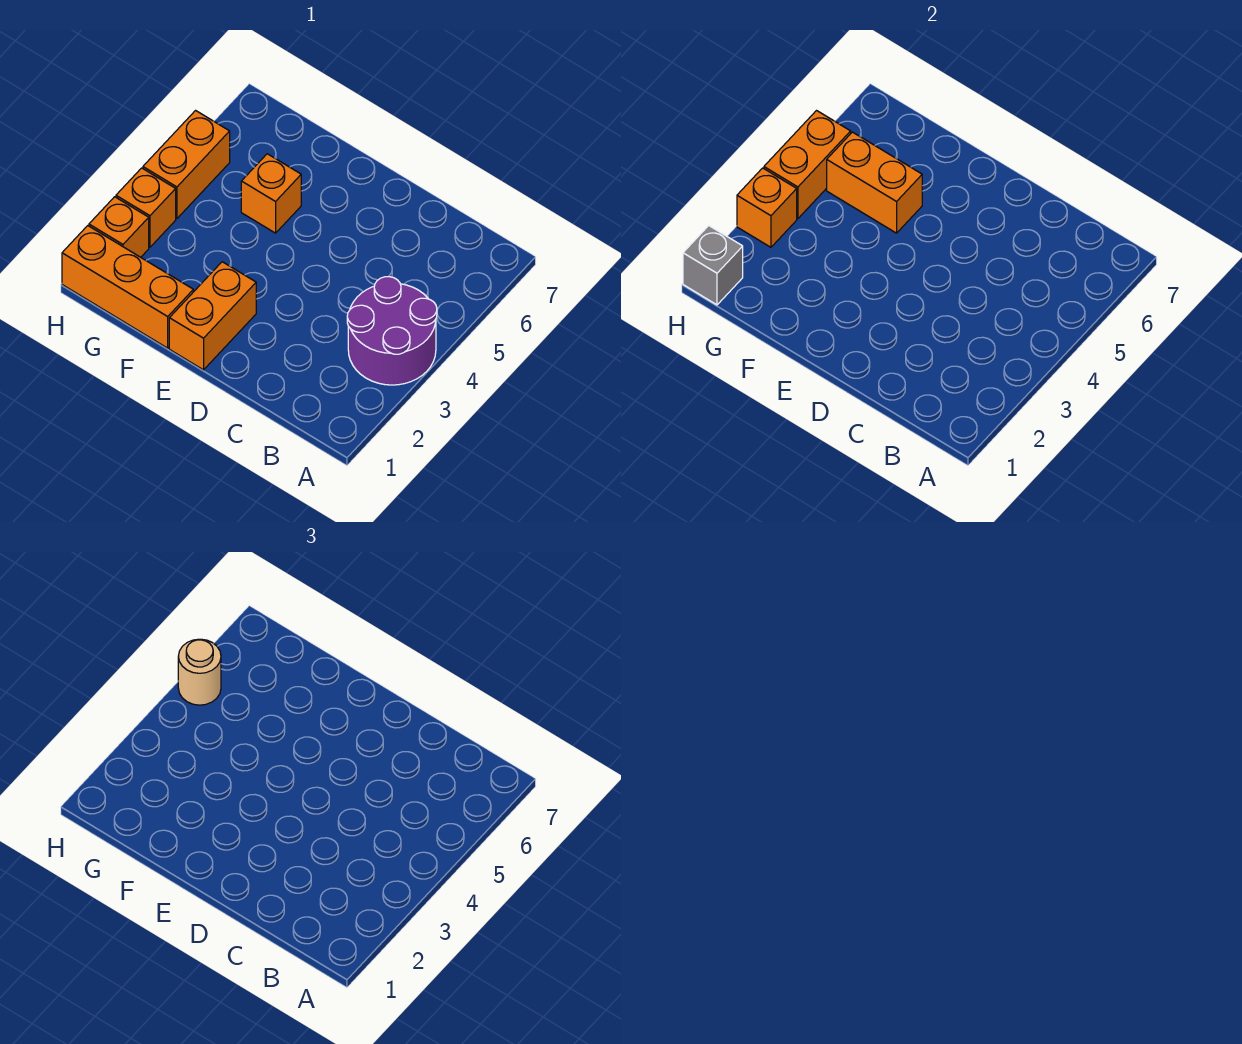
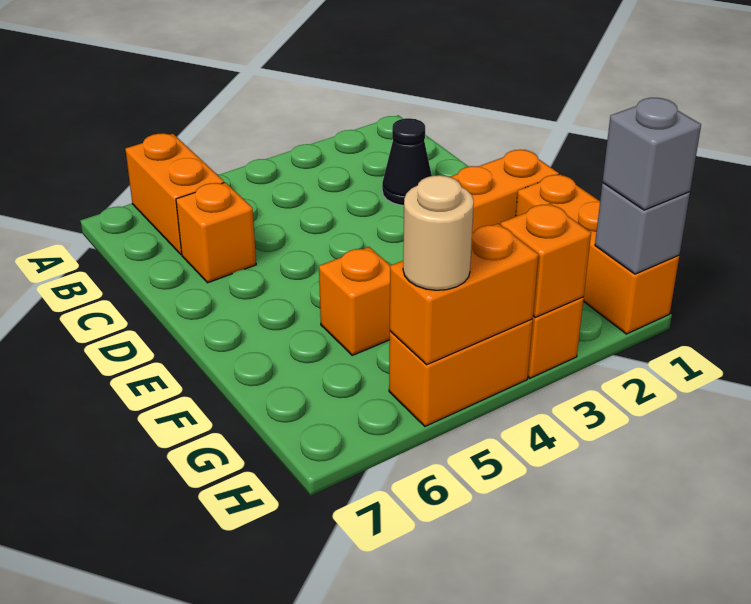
purple round brick A3:B4 level 1 -> none
none -> black cone C2 level 1
orange brick F5:G5 level 2 -> orange brick A6:B6 level 1
none -> grey brick H1 level 3
orange brick H2 level 1 -> orange brick C6 level 1

